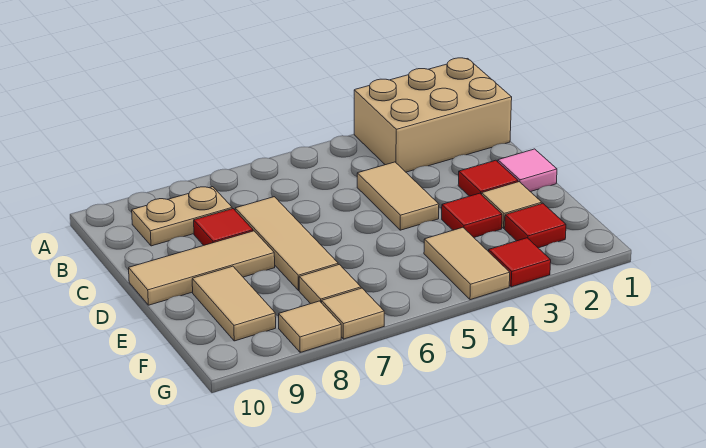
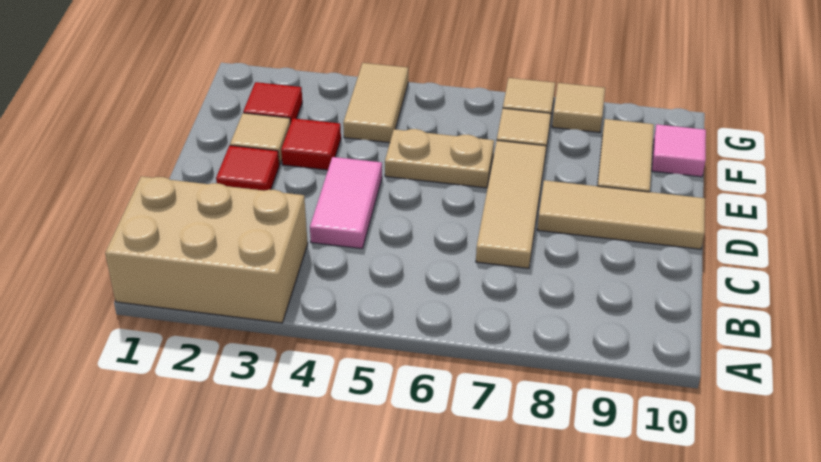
tan plate B8:B9 level 1 -> tan plate E5:E6 level 1
tan tile C4:D4 level 1 -> pink tile C4:D4 level 1
red tile C8 level 1 -> none
pink tile D1 level 1 -> pink tile F10 level 1
red tile G3 level 1 -> none

